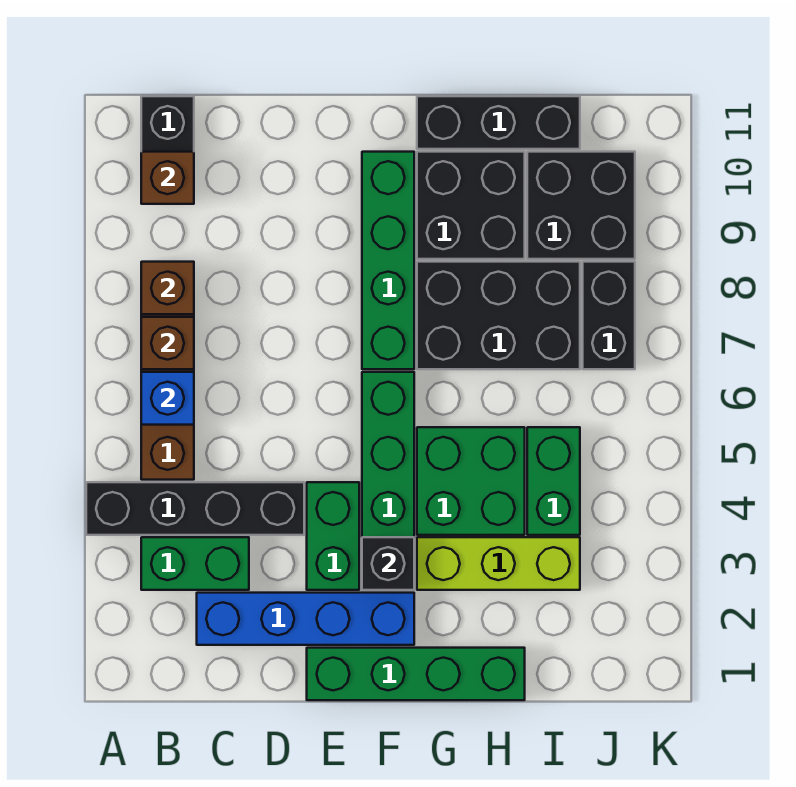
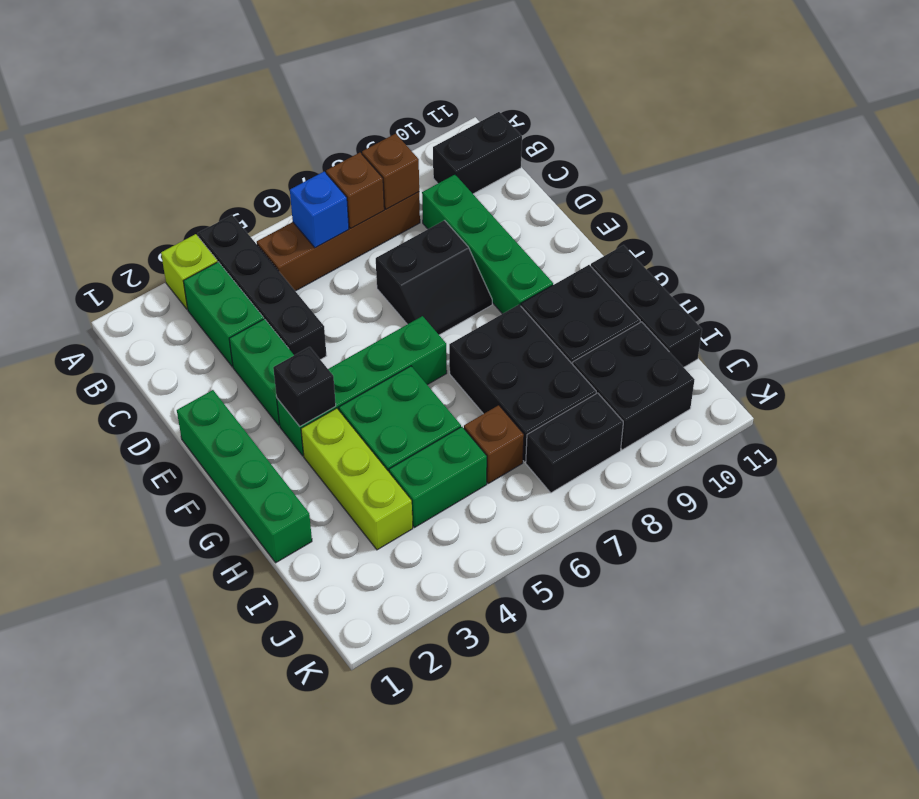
none -> lime brick A3 level 1
brown brick B10 level 2 -> brown brick I6 level 1
blue brick C2:F2 level 1 -> none
none -> black slope D7:E8 level 1 top D
green brick E3:E4 level 1 -> green brick D3:E3 level 1
green brick F7:F10 level 1 -> green brick C9:F9 level 1

